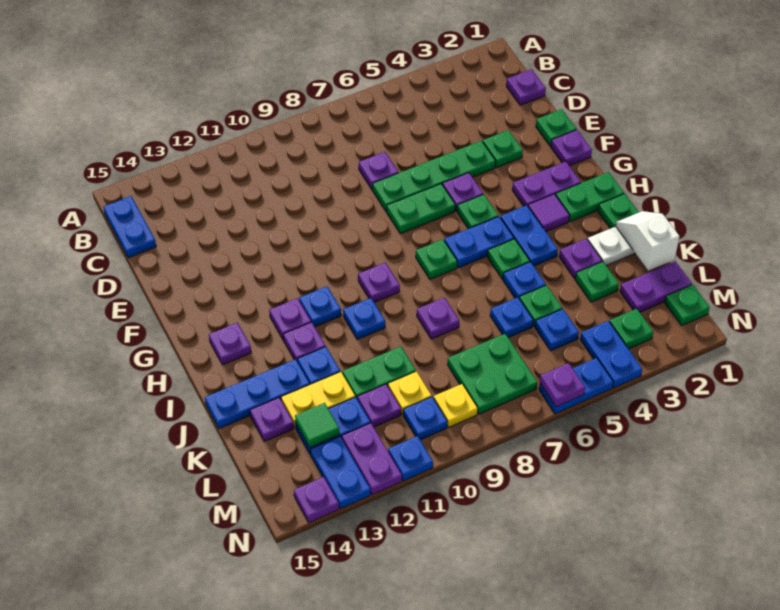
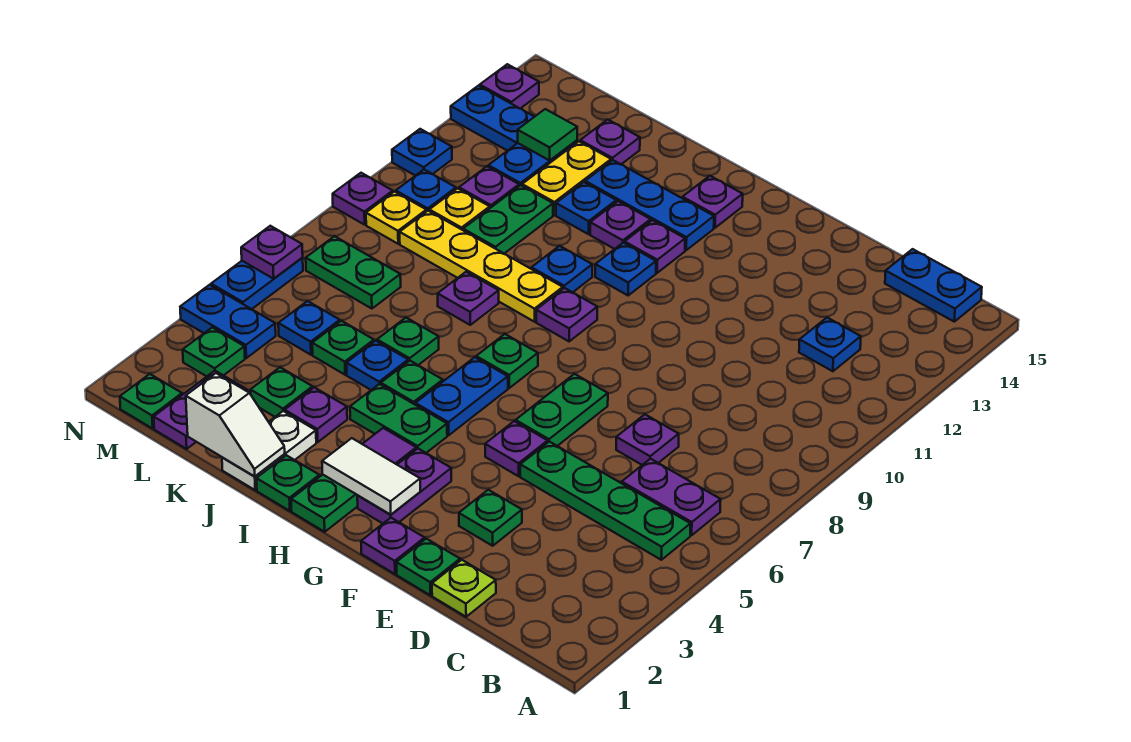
purple plate C1 level 1 -> purple plate N9 level 1
none -> lime plate D1 level 1
green plate E4:E7 level 1 -> green plate B5:E5 level 1
none -> white tile G2:H2 level 2
green plate G5 level 1 -> green plate J6 level 1
blue plate H4:I4 level 1 -> green plate H4:I4 level 1
none -> yellow plate I9:L9 level 1
blue plate J13:J15 level 1 -> blue plate H13:J13 level 1
blue plate K6 level 1 -> blue plate C12 level 1
green plate L7:M8 level 1 -> green plate L7:M7 level 1
purple plate M12:N12 level 1 -> purple plate B6:C6 level 1

